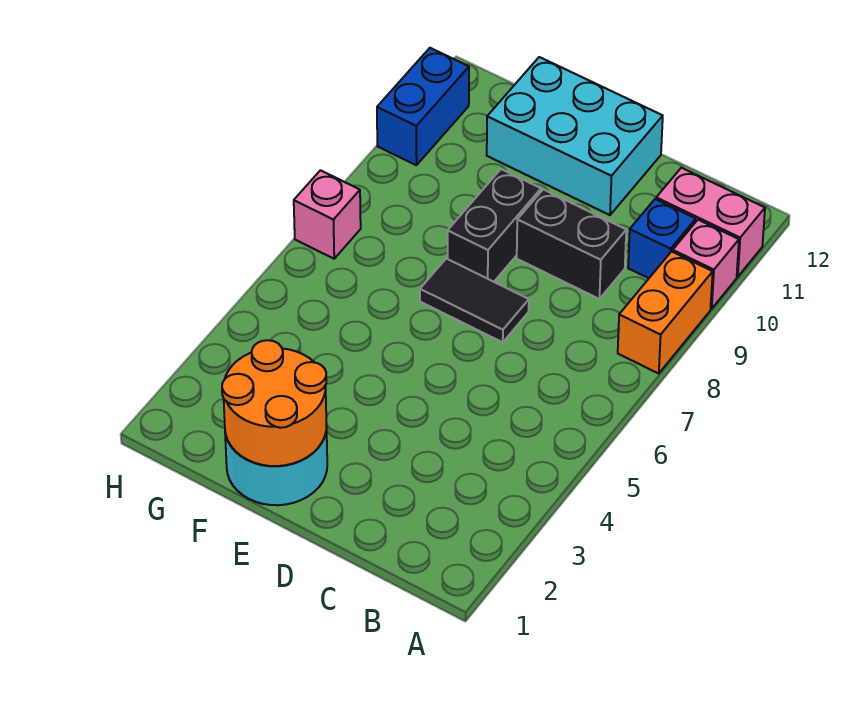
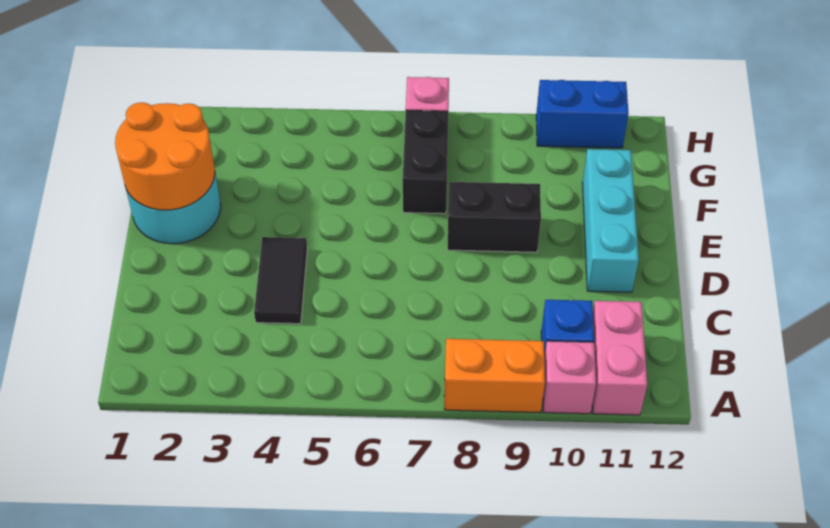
black brick C9:D9 level 1 -> black brick F7:G7 level 1
black tile D7:E7 level 1 -> black tile C4:D4 level 1
cyan brick D11:F12 level 1 -> cyan brick D11:F11 level 1

